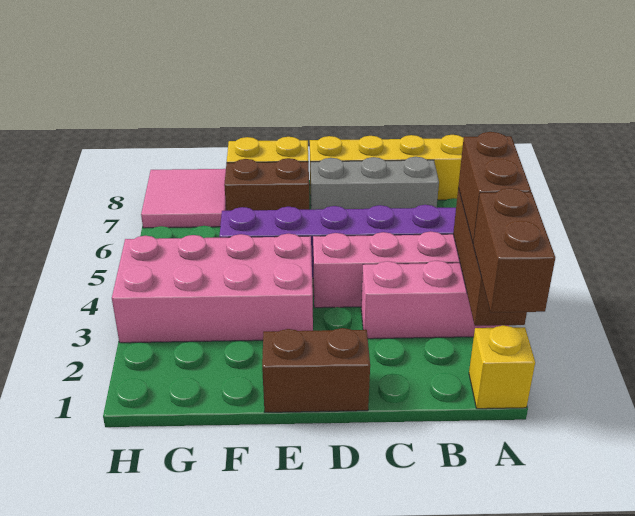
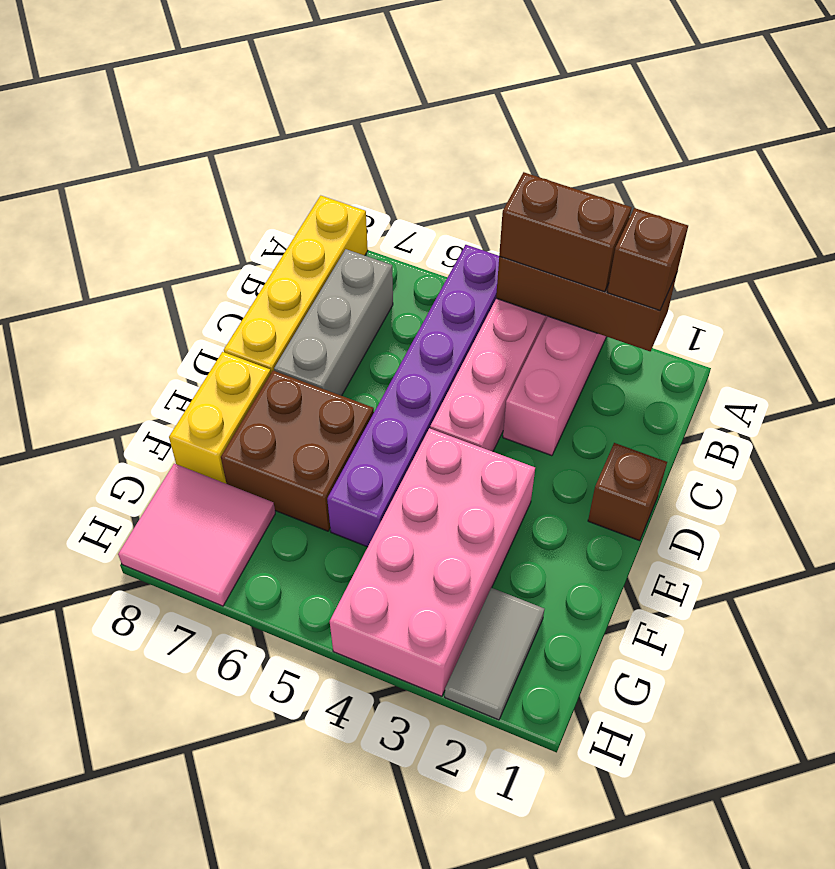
yellow brick A1 level 1 -> none
brown brick A1:A2 level 3 -> brown brick A2 level 3
brown brick D1:E1 level 1 -> brown brick D1 level 1
brown brick E7:F7 level 1 -> brown brick E6:F7 level 1
none -> grey tile G2:H2 level 1

